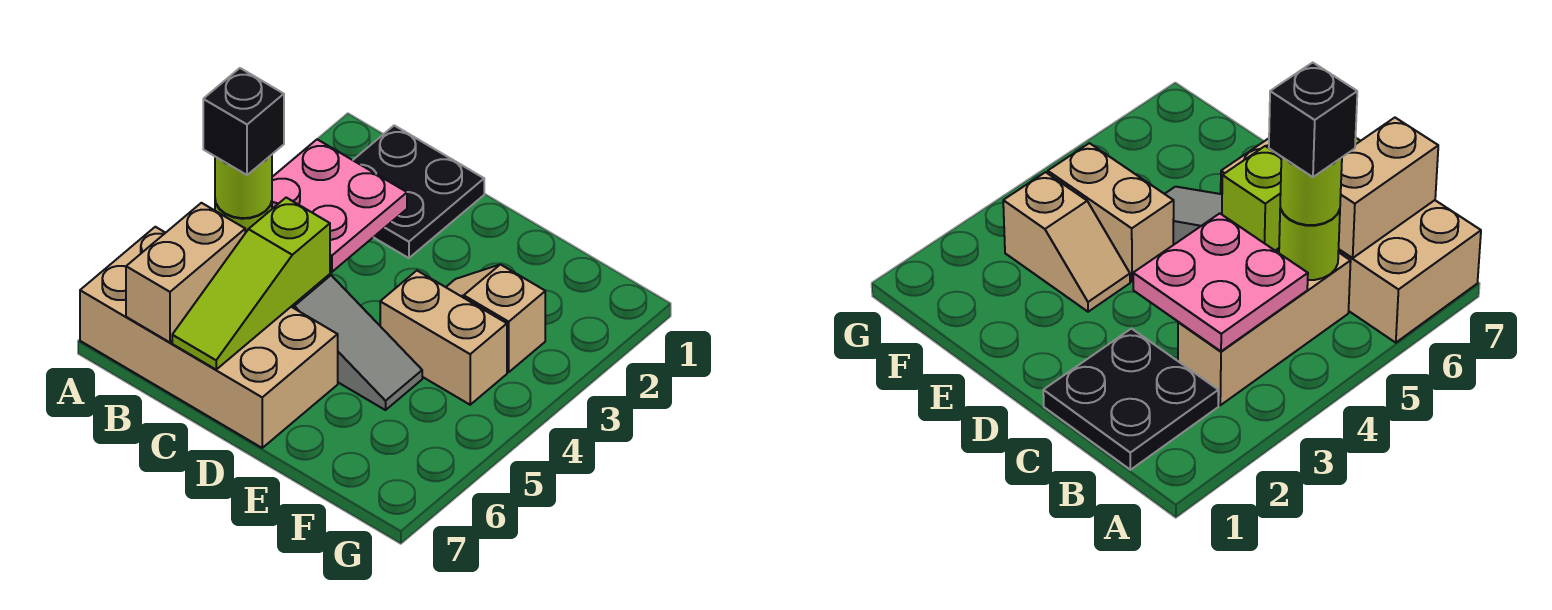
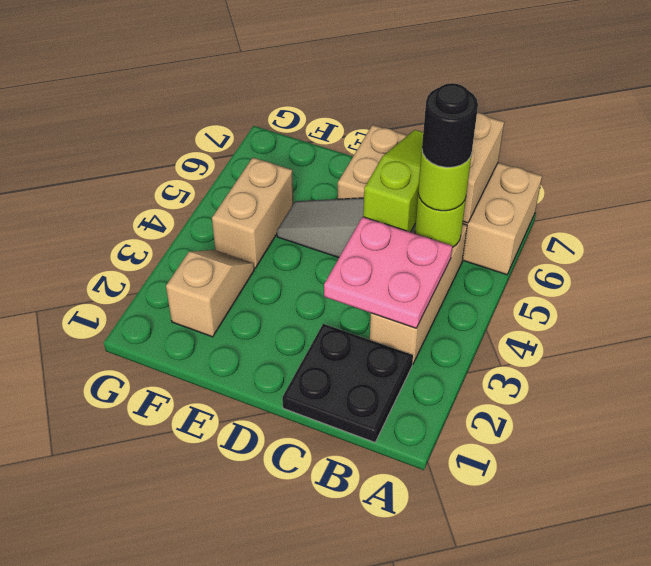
black brick B5 level 4 -> black round brick B5 level 4
tan slope E3:F3 level 1 top F -> tan slope F2:F3 level 1 top 2
tan brick E4:F4 level 1 -> tan brick F4:F5 level 1

